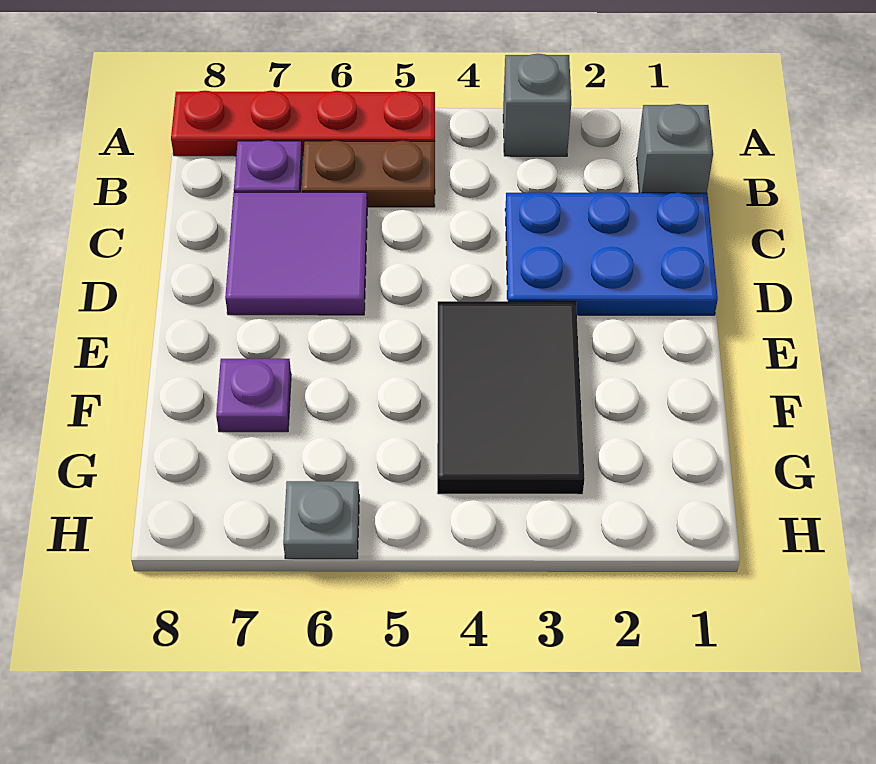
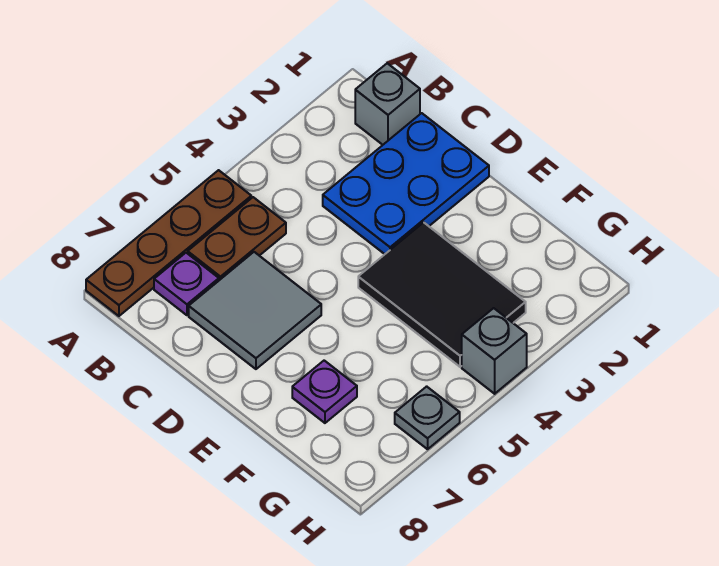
grey brick A3 level 1 -> grey brick H4 level 1
red plate A5:A8 level 1 -> brown plate A5:A8 level 1
purple tile C6:D7 level 1 -> grey tile C6:D7 level 1

